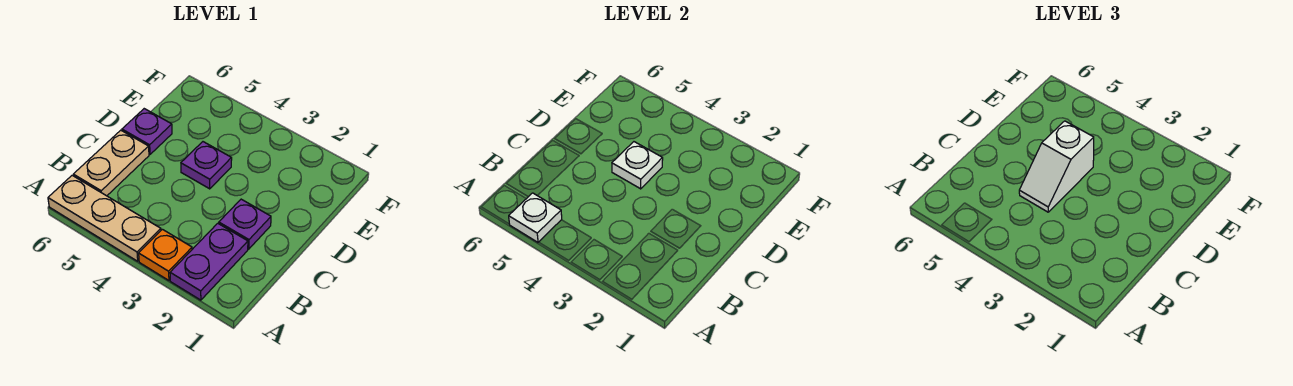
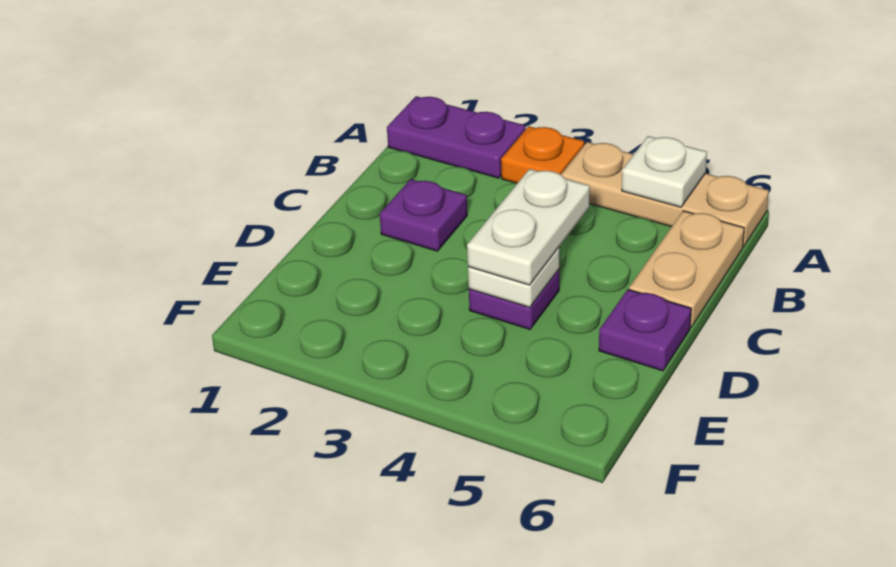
purple plate A2:B2 level 1 -> purple plate A1:A2 level 1
white slope C4:D4 level 3 top D -> white plate C4:D4 level 3

